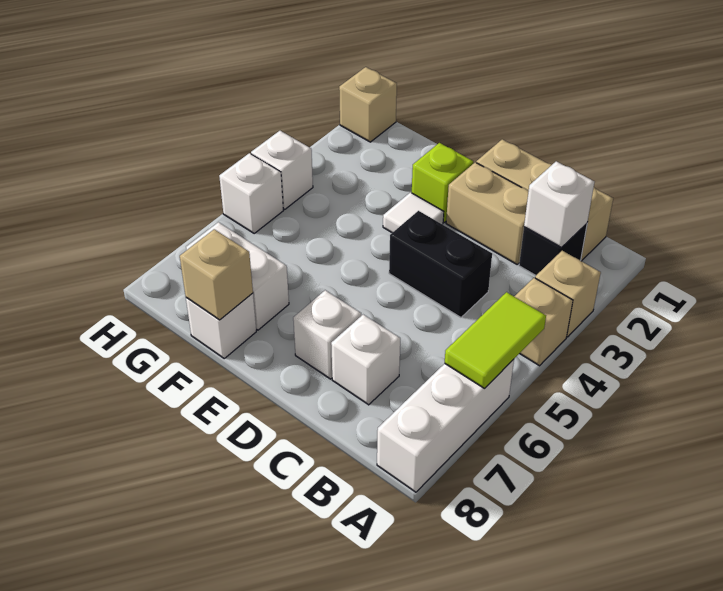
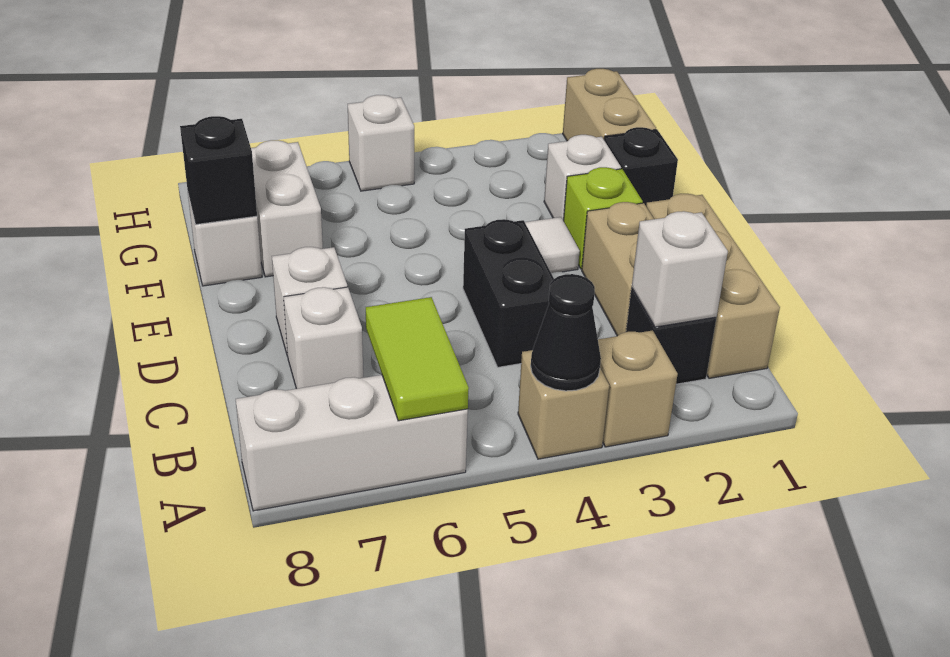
none -> black cone A4 level 2
lime tile A5:A6 level 2 -> lime tile A6:B6 level 2
none -> black brick F1 level 1
tan brick F8 level 2 -> black brick F8 level 2
tan brick H1 level 1 -> tan brick G1:H1 level 1
white brick H4 level 1 -> white brick F2 level 1

